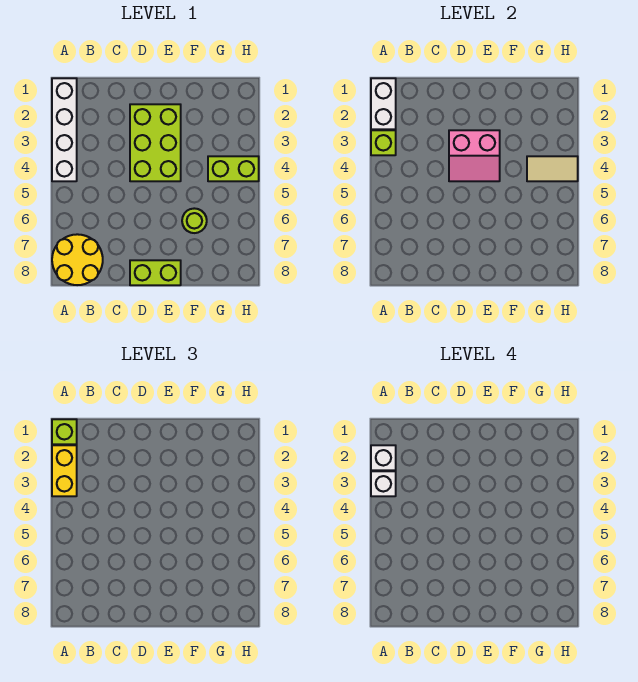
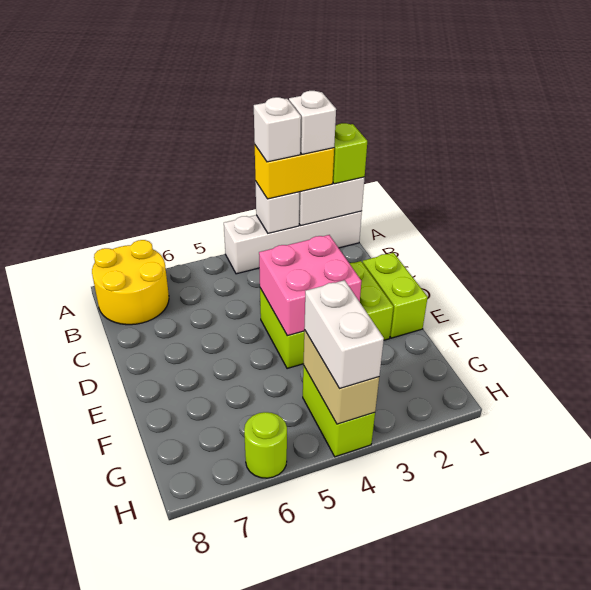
lime brick A3 level 2 -> white brick A3 level 2
pink slope D3:E4 level 2 top 3 -> pink brick D3:E4 level 2
lime brick D8:E8 level 1 -> lime brick D1:E1 level 1
lime round brick F6 level 1 -> lime round brick H6 level 1
tan tile G4:H4 level 2 -> tan brick G4:H4 level 2
none -> white brick G4:H4 level 3

